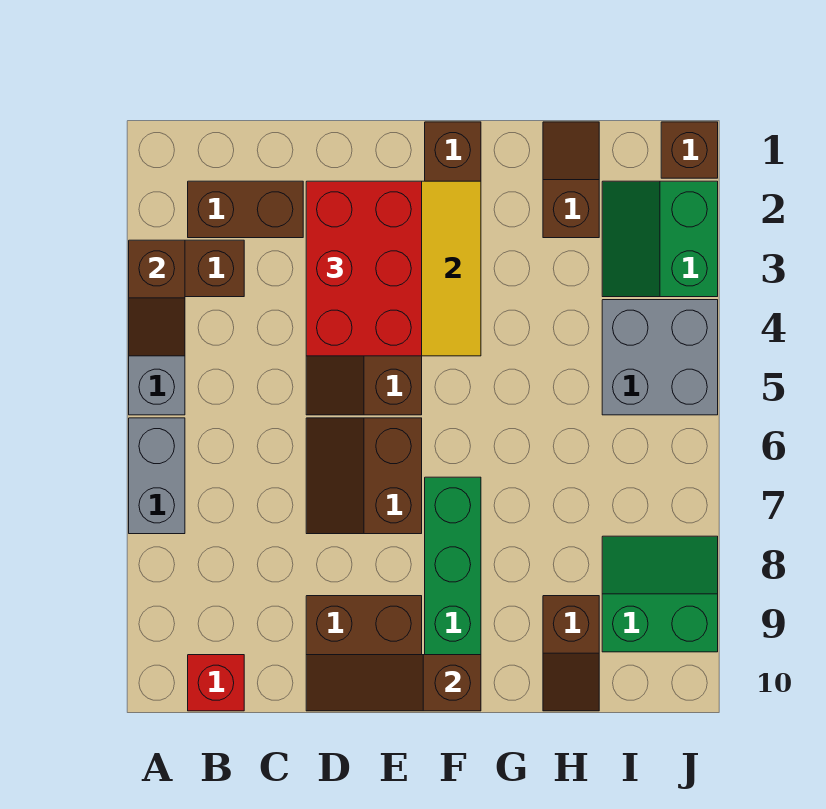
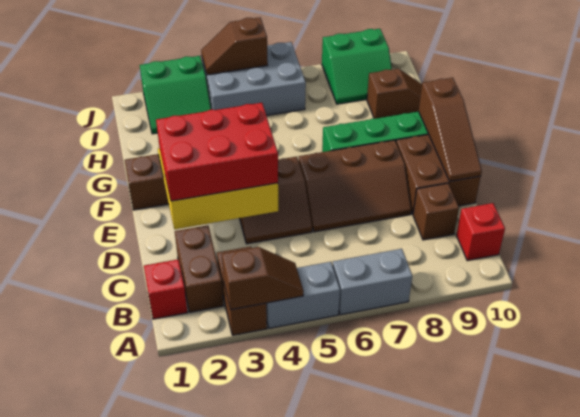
none -> red brick B1 level 1
brown slope D6:E7 level 1 top E -> brown slope D6:E8 level 1 top E
brown slope H1:H2 level 1 top 2 -> brown slope J4:J5 level 2 top 5
grey brick I4:J5 level 1 -> grey brick I4:J6 level 1
green slope I8:J9 level 1 top 9 -> green slope I8:J9 level 1 top J
brown brick J1 level 1 -> brown brick C9 level 1

